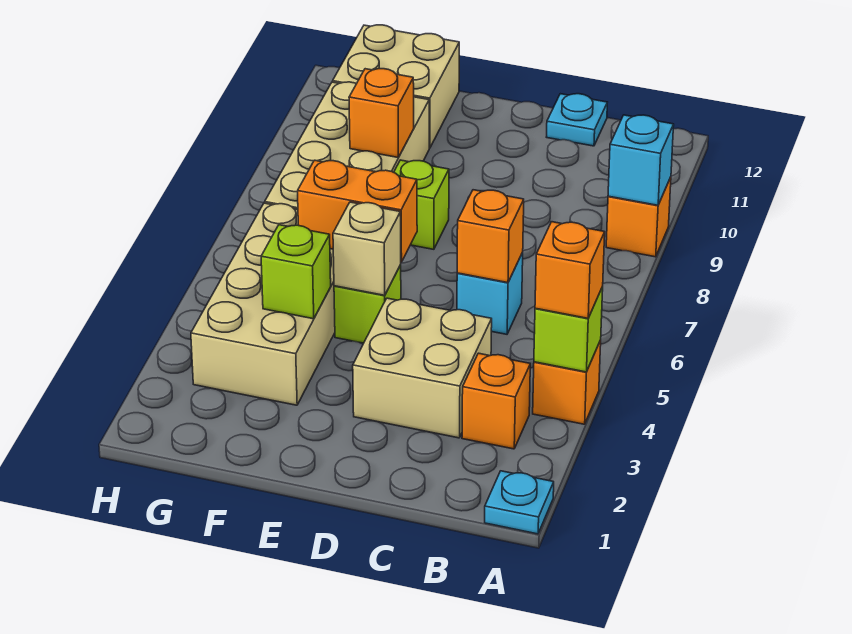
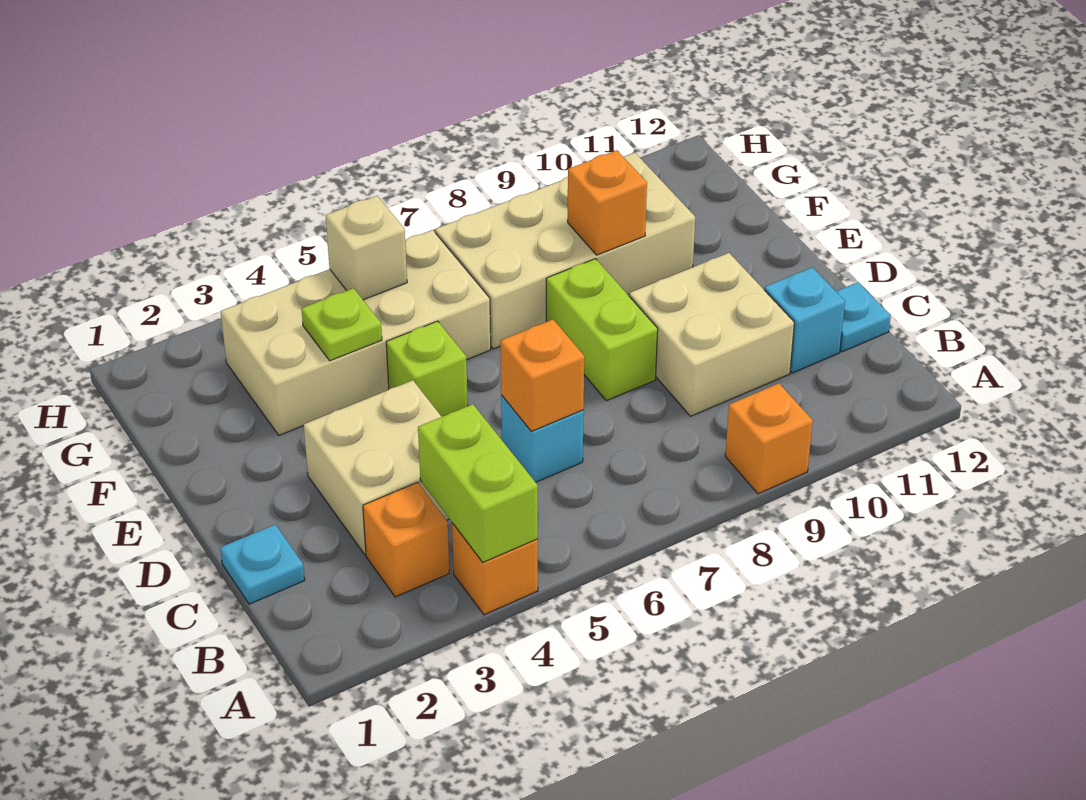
cyan plate A1 level 1 -> cyan plate C1 level 1
lime brick A4 level 2 -> lime brick A4:B4 level 2
orange brick A4 level 3 -> none
cyan brick A9 level 2 -> cyan brick C11 level 1
tan brick E5 level 2 -> tan brick G5 level 2
orange brick E6:F6 level 2 -> none
lime brick E8 level 1 -> lime brick D8:E8 level 1
lime brick F4 level 2 -> lime plate F4 level 2
tan brick F11:G12 level 1 -> tan brick C9:D10 level 1

